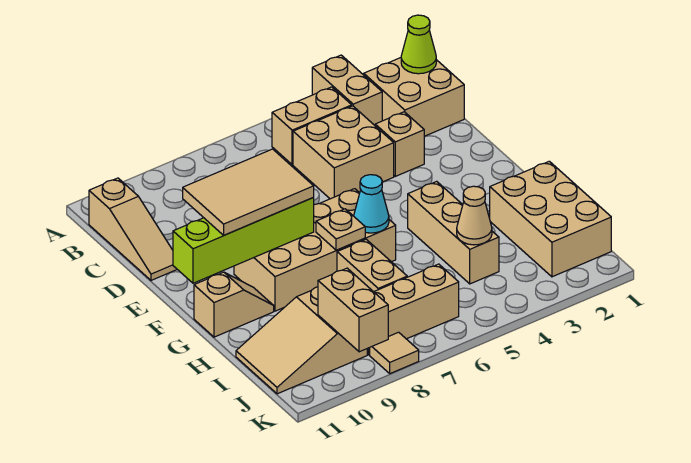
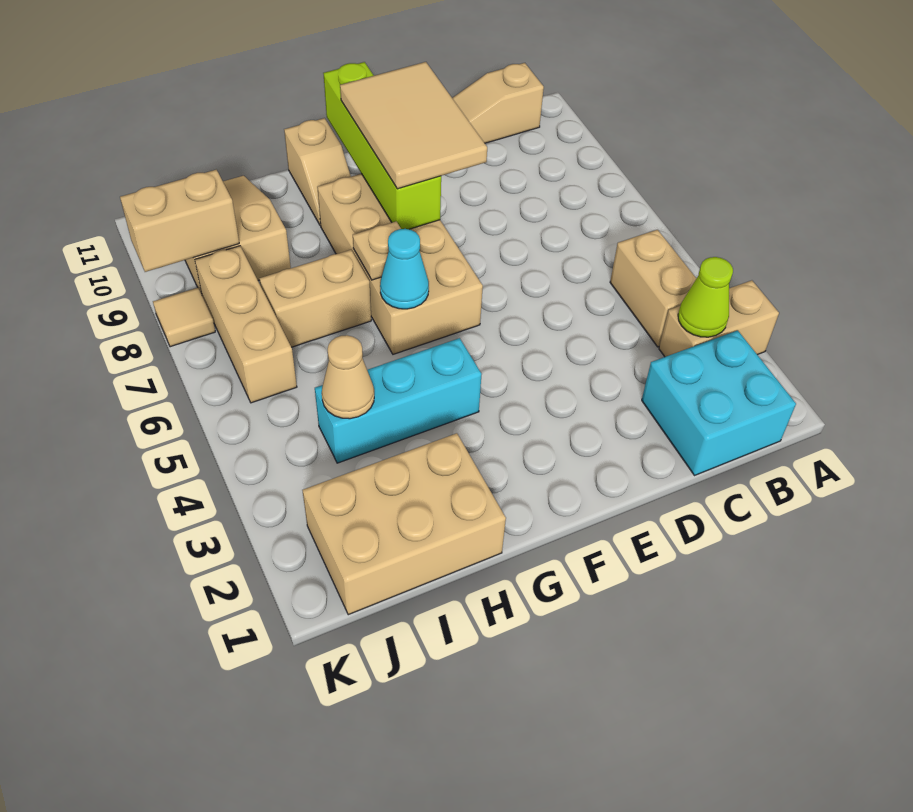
tan brick B1:C2 level 1 -> cyan brick B1:C2 level 1
lime cone B1 level 2 -> lime cone B3 level 2
tan brick C4:D5 level 1 -> none
tan brick D3 level 1 -> none
tan brick G4:I4 level 1 -> cyan brick G4:I4 level 1

